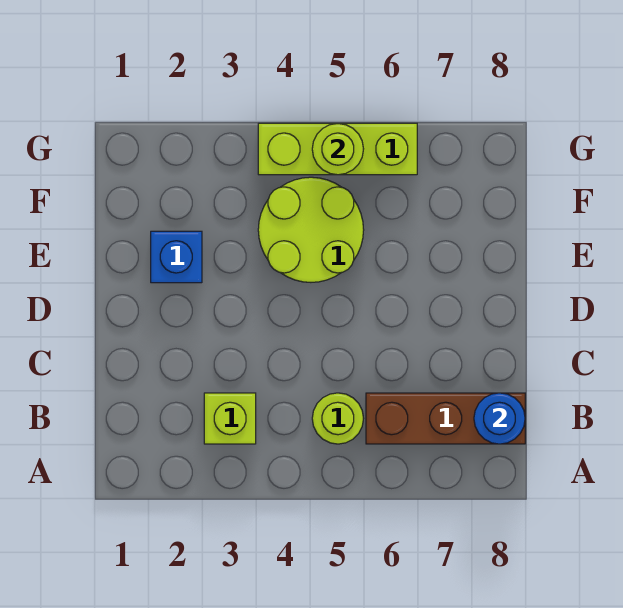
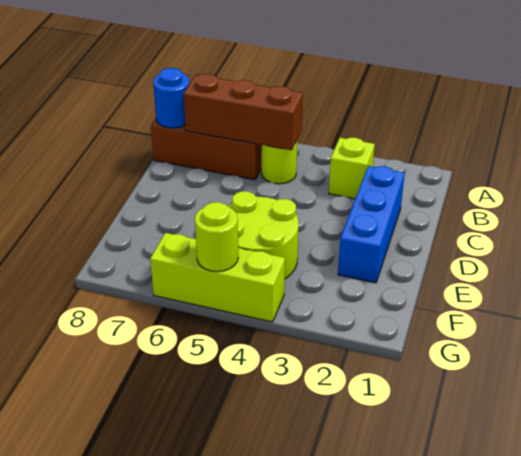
none -> brown brick B5:B7 level 2
blue brick E2 level 1 -> blue brick C2:E2 level 1

